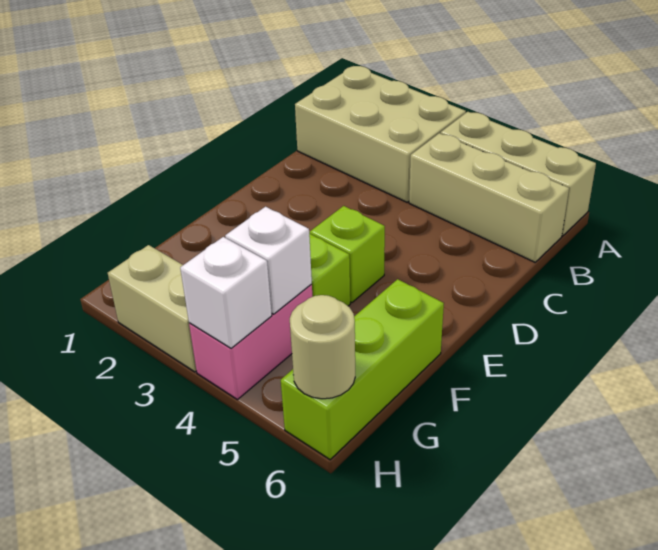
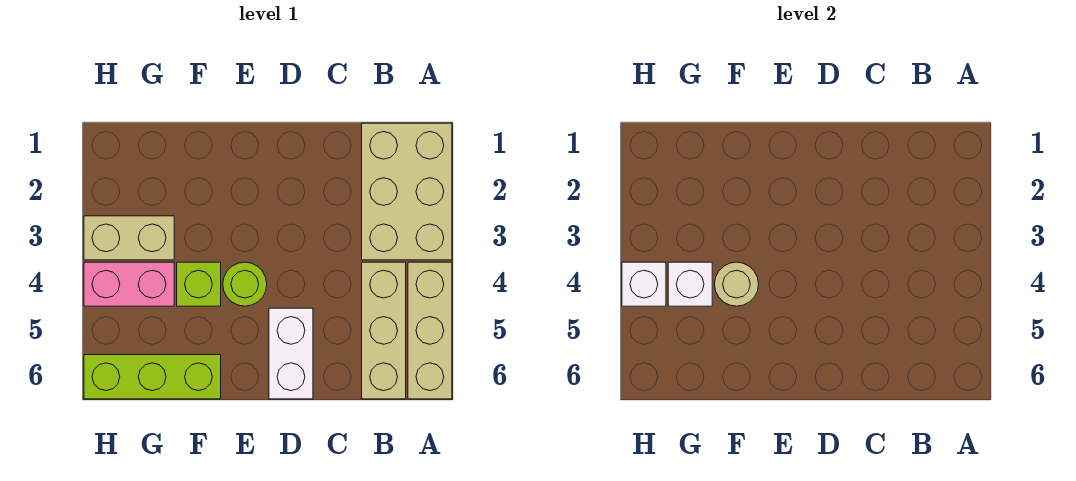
none -> white brick D5:D6 level 1
lime brick E4 level 1 -> lime round brick E4 level 1
tan brick H2:H3 level 1 -> tan brick G3:H3 level 1
tan round brick H6 level 2 -> tan round brick F4 level 2

